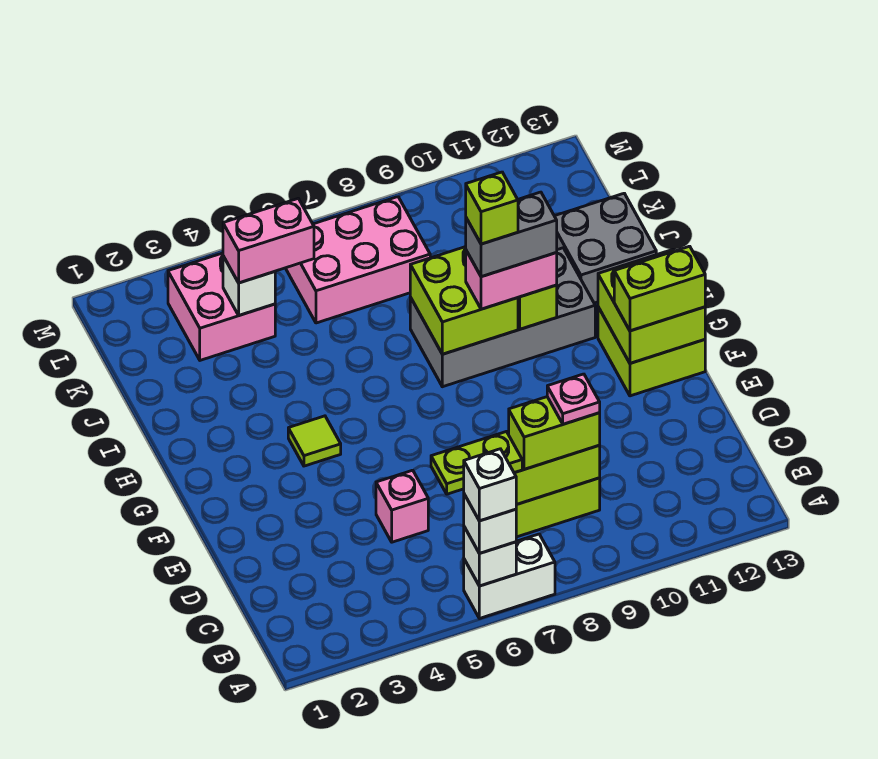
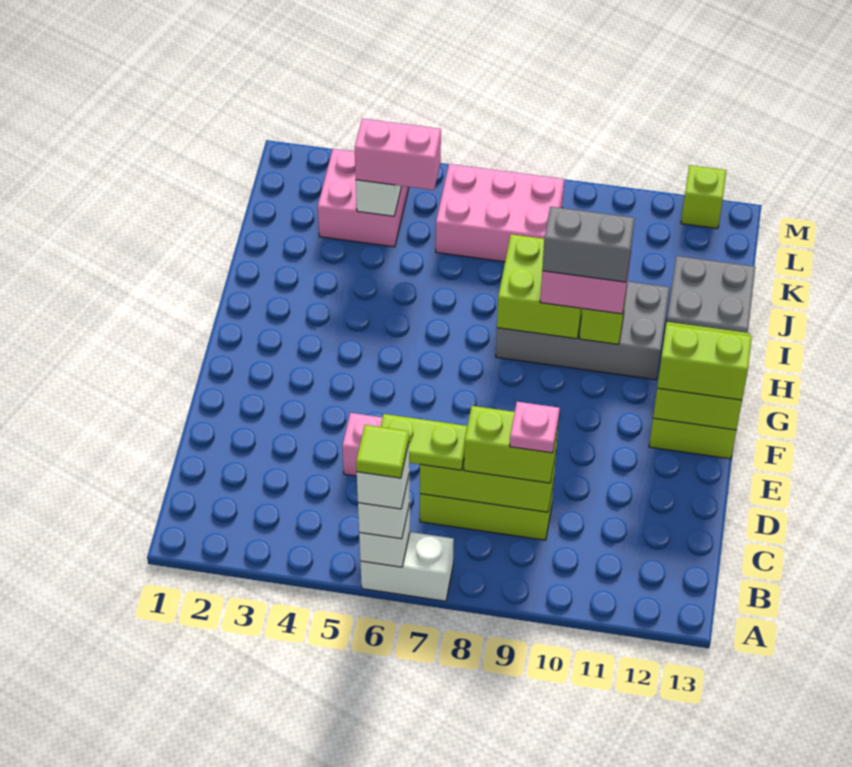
lime tile G4 level 1 -> lime tile A6 level 5
lime brick H9 level 5 -> lime brick M12 level 1

